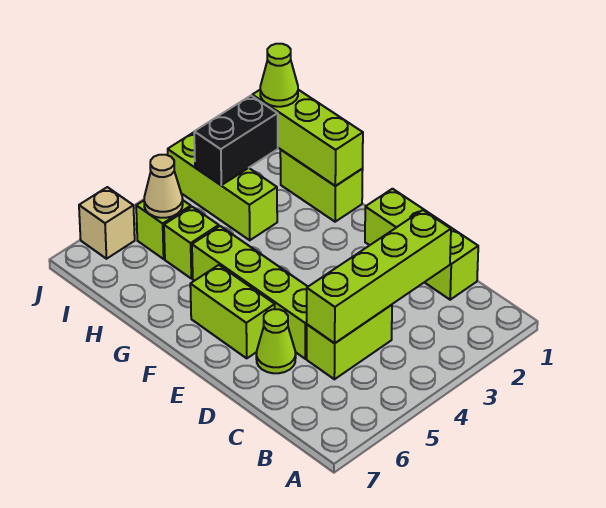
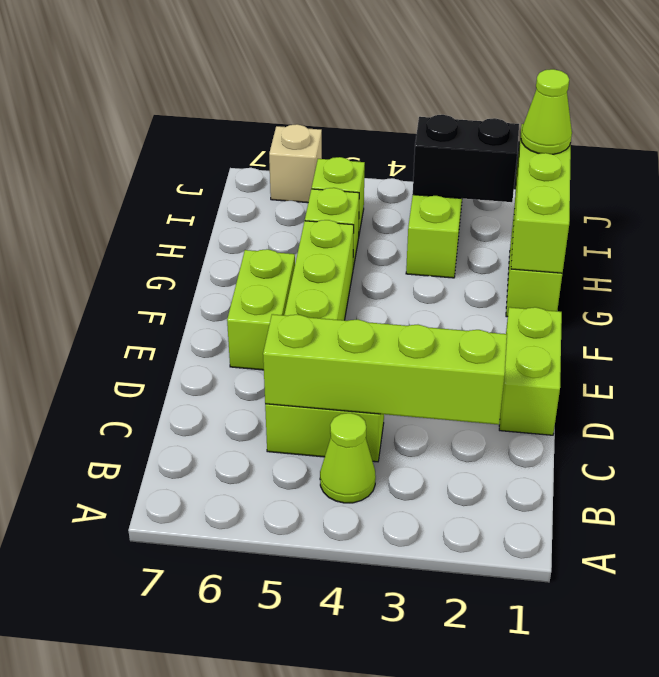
lime brick C1:E1 level 1 -> lime brick D1:E1 level 1
lime cone D6 level 1 -> lime cone B4 level 1
tan cone I5 level 2 -> none

